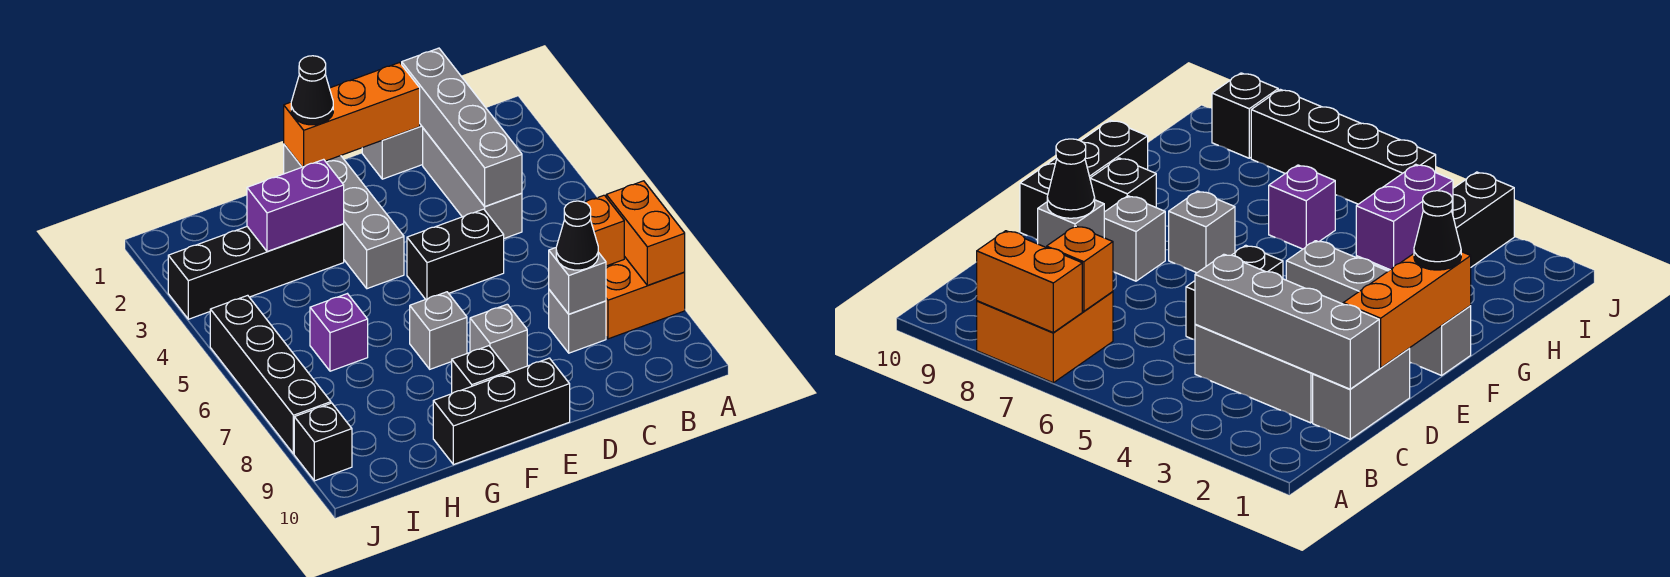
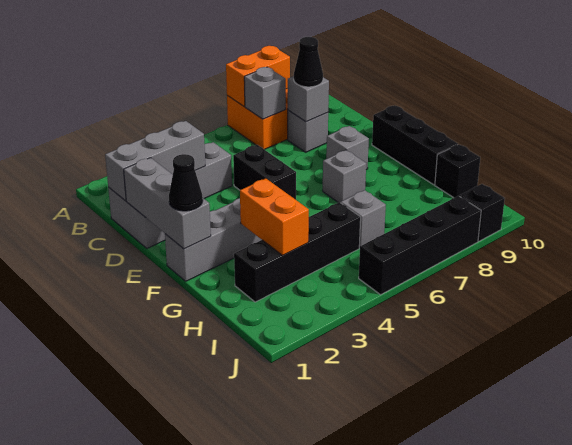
orange brick B7 level 2 -> grey brick B7 level 2
grey brick C1:C4 level 2 -> grey brick C1:C3 level 2
orange brick D1:F1 level 2 -> grey brick D1:F1 level 2
black brick F9 level 1 -> black brick H10 level 1
black brick G3:J3 level 1 -> black brick H2:H5 level 1
purple brick G3:H3 level 2 -> orange brick G3:H3 level 2
purple brick H6 level 1 -> grey brick H6 level 1

